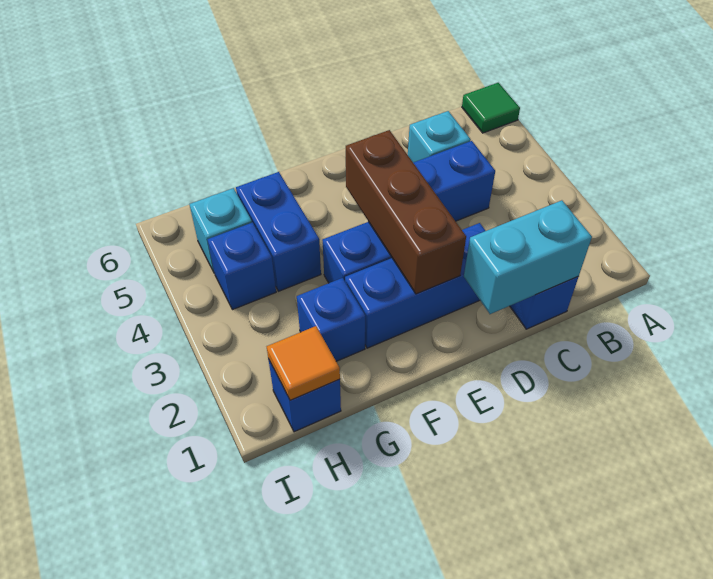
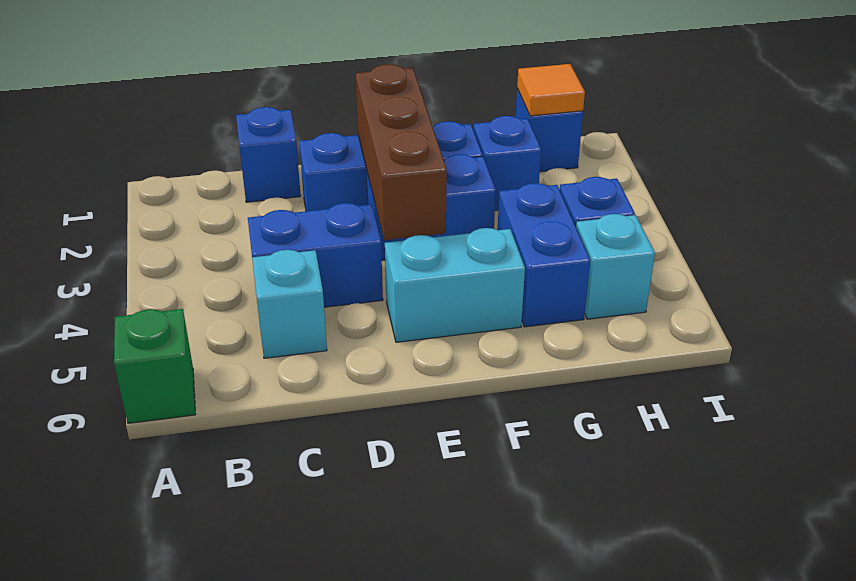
green tile A6 level 1 -> green brick A6 level 1
cyan brick C1:D1 level 2 -> cyan brick E5:F5 level 1

